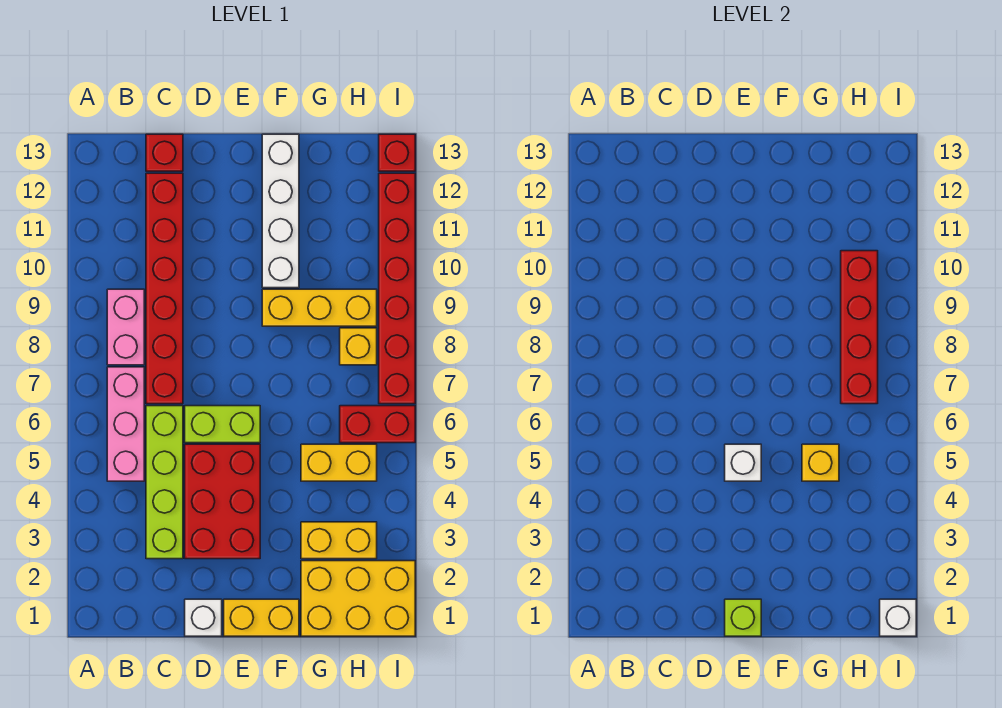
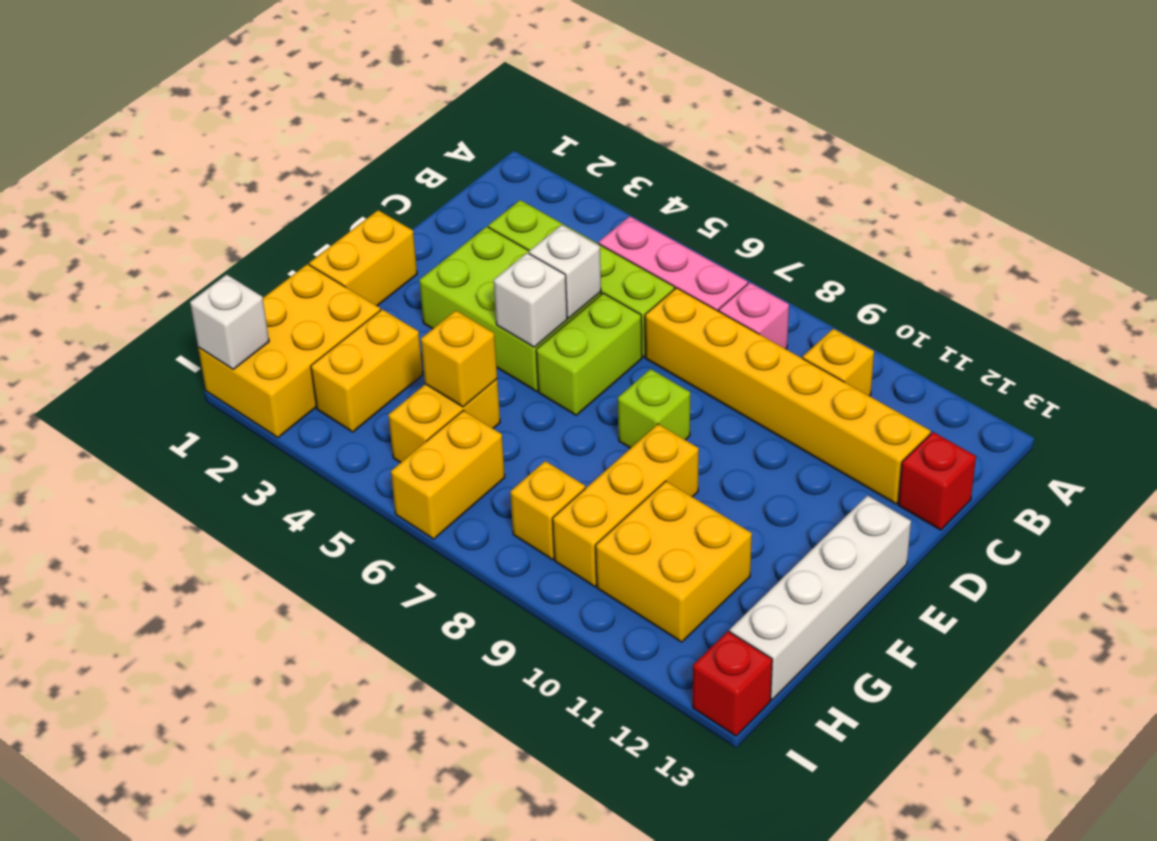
pink brick B8:B9 level 1 -> pink brick B8 level 1
none -> yellow brick B10 level 1
red brick C7:C12 level 1 -> yellow brick C7:C12 level 1
white brick D1 level 1 -> white brick D5 level 2
red brick D3:E5 level 1 -> lime brick D3:E5 level 1
lime brick E1 level 2 -> lime brick E8 level 1
white brick F10:F13 level 1 -> white brick E13:H13 level 1
none -> yellow brick G10:H11 level 1
red brick H6:I6 level 1 -> yellow brick H6:I6 level 1
red brick H7:H10 level 2 -> none
red brick I7:I12 level 1 -> none

